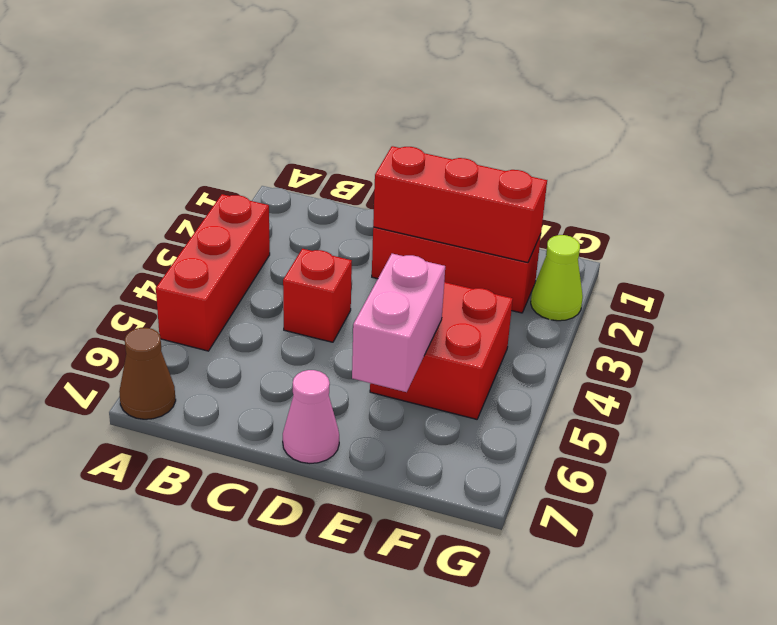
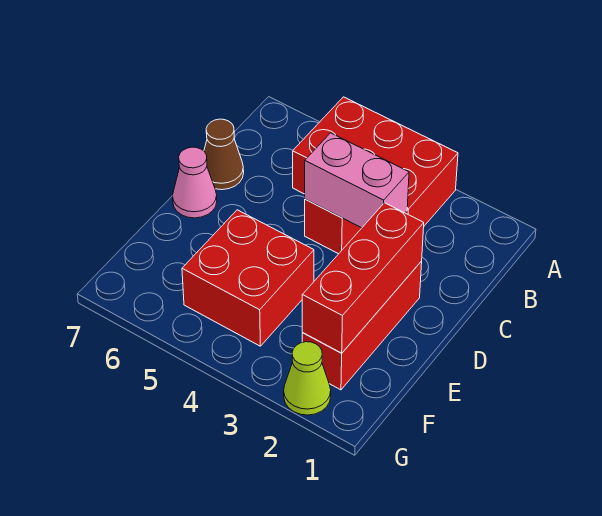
red brick A3:A5 level 1 -> red brick A3:B5 level 1
brown cone A7 level 1 -> brown cone C7 level 1
pink brick E5:E6 level 2 -> pink brick C3:C4 level 2

